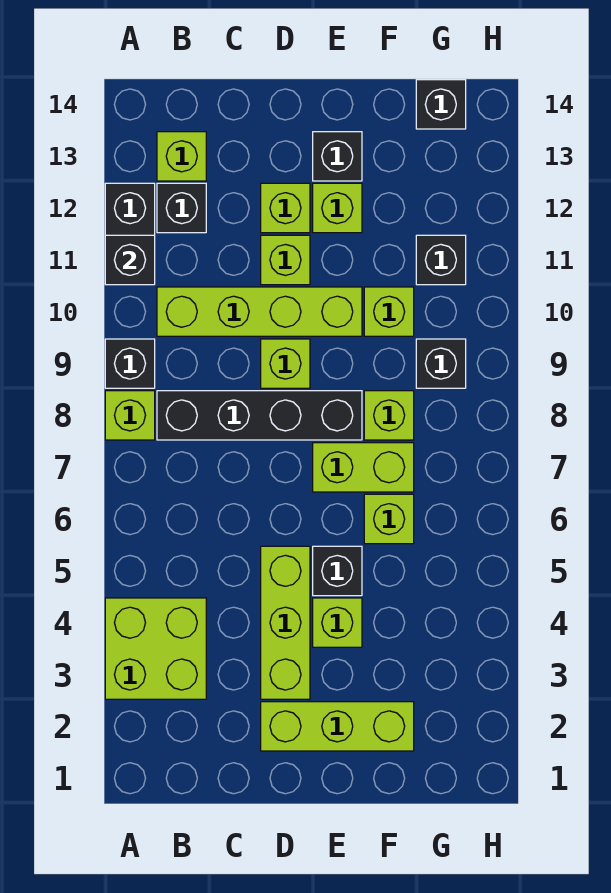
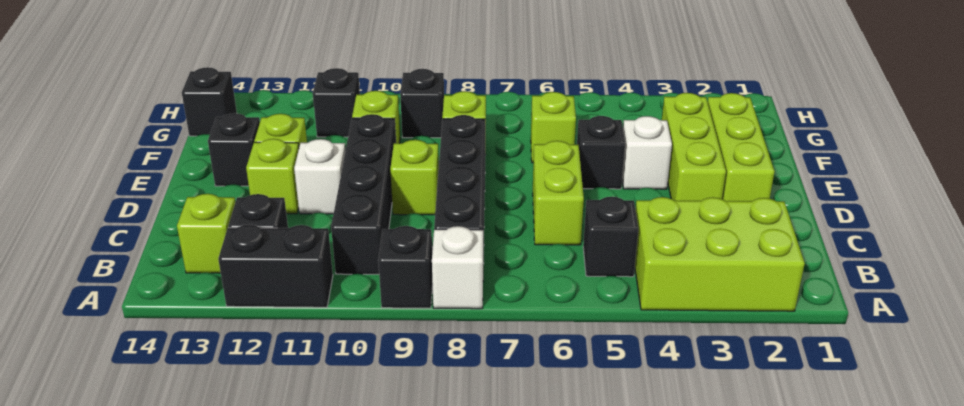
lime brick A3:B4 level 1 -> lime brick A2:B4 level 1
lime brick A8 level 1 -> white brick A8 level 1
black brick A11 level 2 -> black brick B5 level 1
lime brick B10:E10 level 1 -> black brick B10:E10 level 1
lime brick D3:D5 level 1 -> lime brick D3:F3 level 1
lime brick D11 level 1 -> white brick D11 level 1
lime brick E4 level 1 -> white brick E4 level 1
lime brick E7:F7 level 1 -> lime brick C6:D6 level 1

